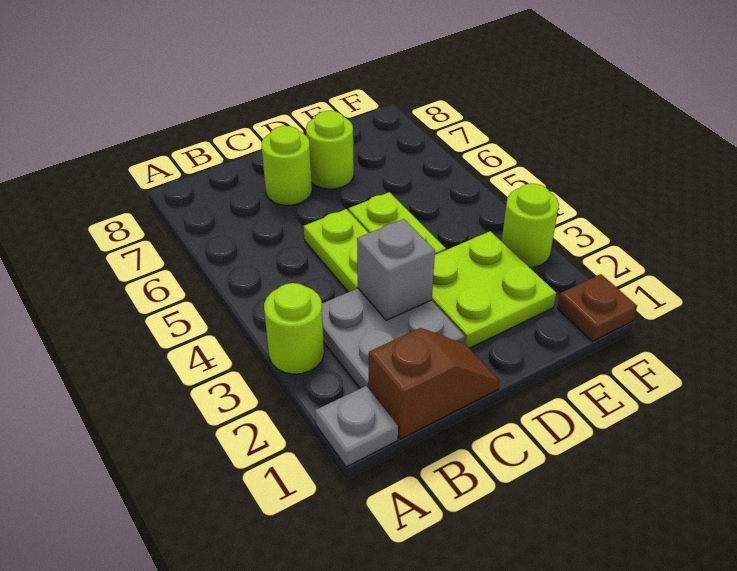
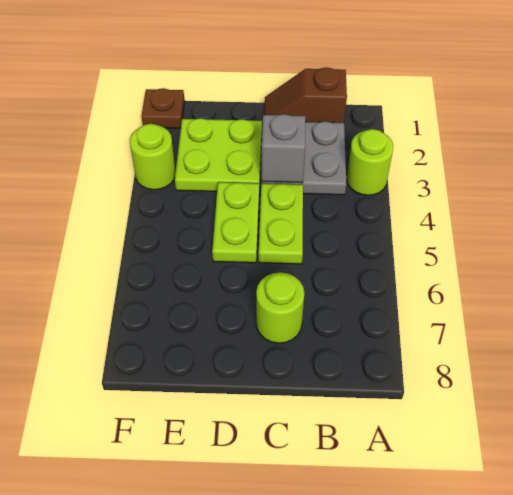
grey plate A1 level 1 -> none
lime round brick D7 level 1 -> none

